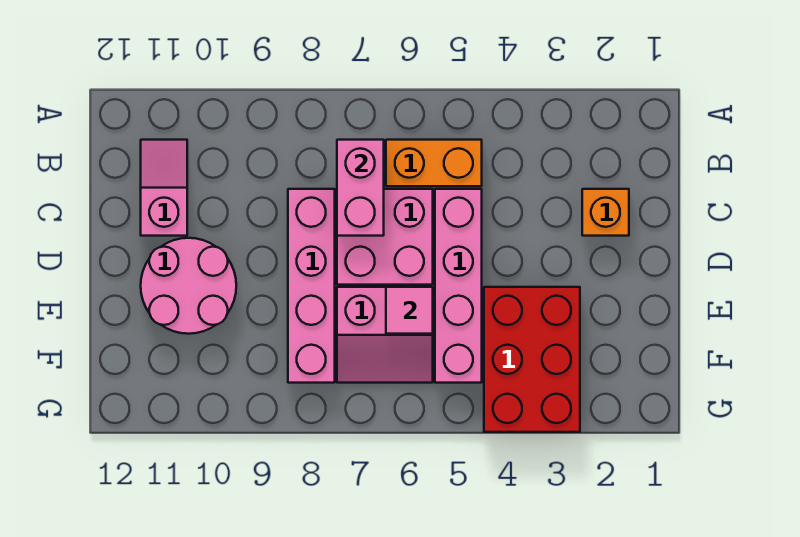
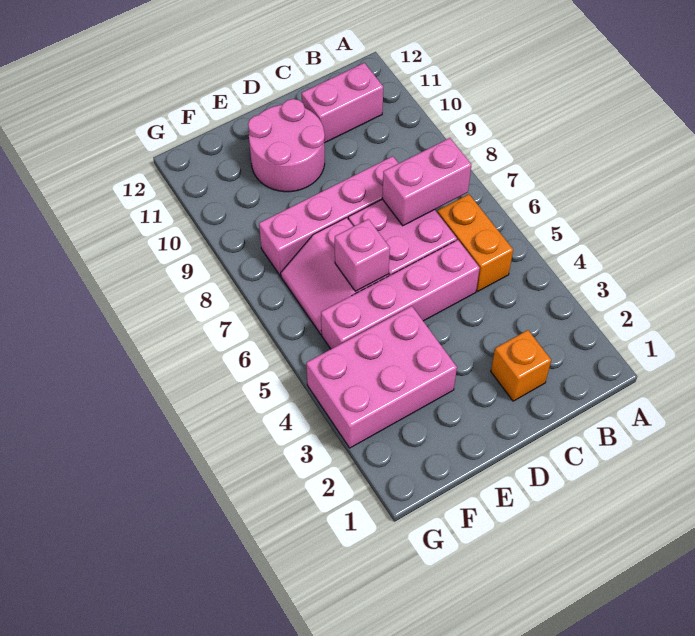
pink slope B11:C11 level 1 top C -> pink brick B11:C11 level 1
red brick E3:G4 level 1 -> pink brick E3:G4 level 1
pink tile E6 level 2 -> pink brick E6 level 2

